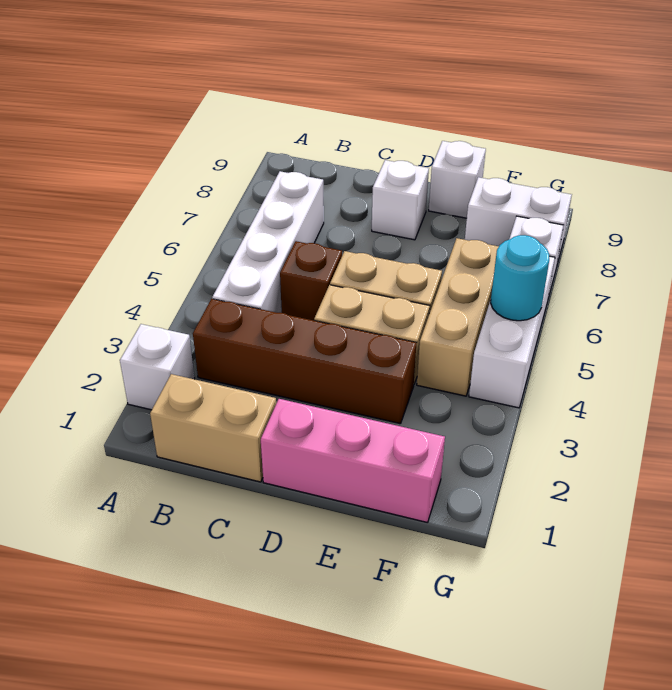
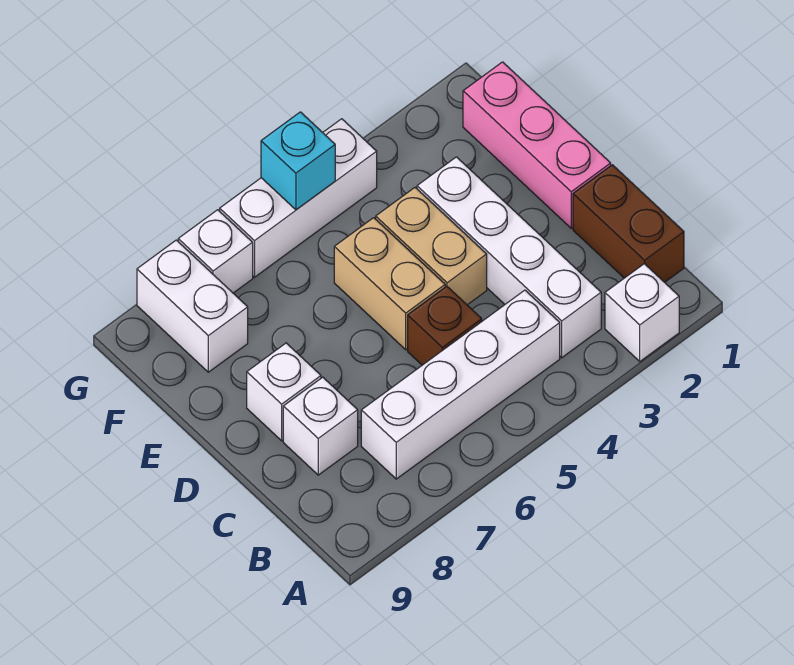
tan brick B1:C1 level 1 -> brown brick B1:C1 level 1
brown brick B3:E3 level 1 -> white brick B3:E3 level 1
white brick E9 level 1 -> white brick C8 level 1
tan brick F4:F6 level 1 -> none
cyan round brick G5 level 2 -> cyan brick G5 level 2

